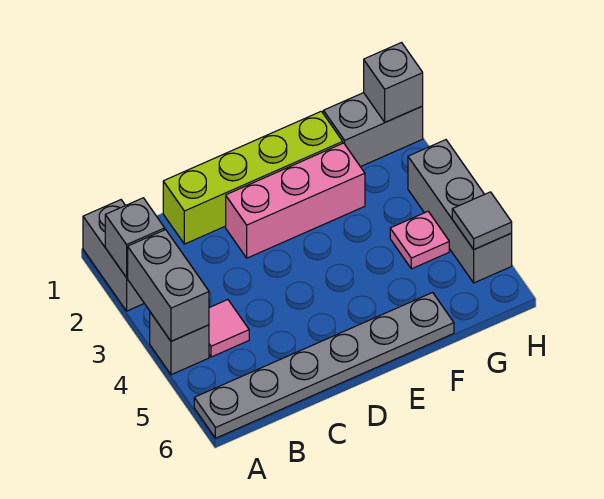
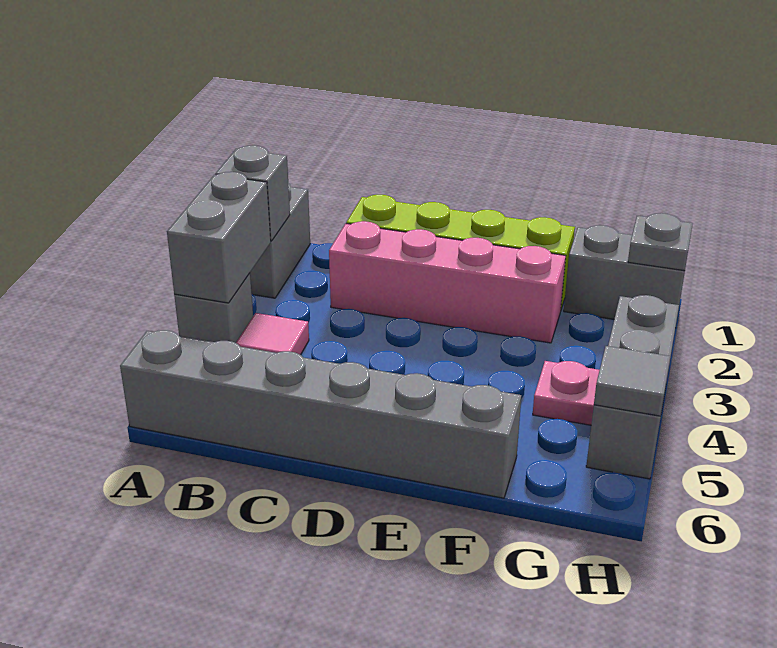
grey plate A6:F6 level 1 -> grey brick A6:F6 level 1
pink brick D2:F2 level 1 -> pink brick C2:F2 level 1
grey brick H1 level 2 -> grey plate H1 level 2

